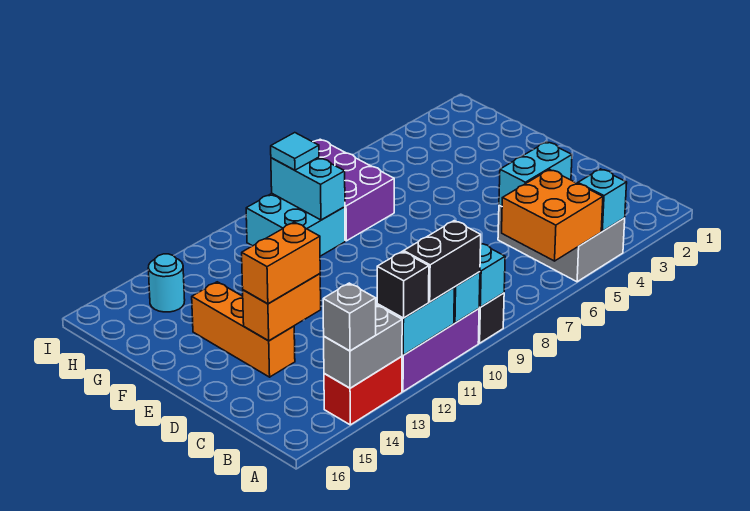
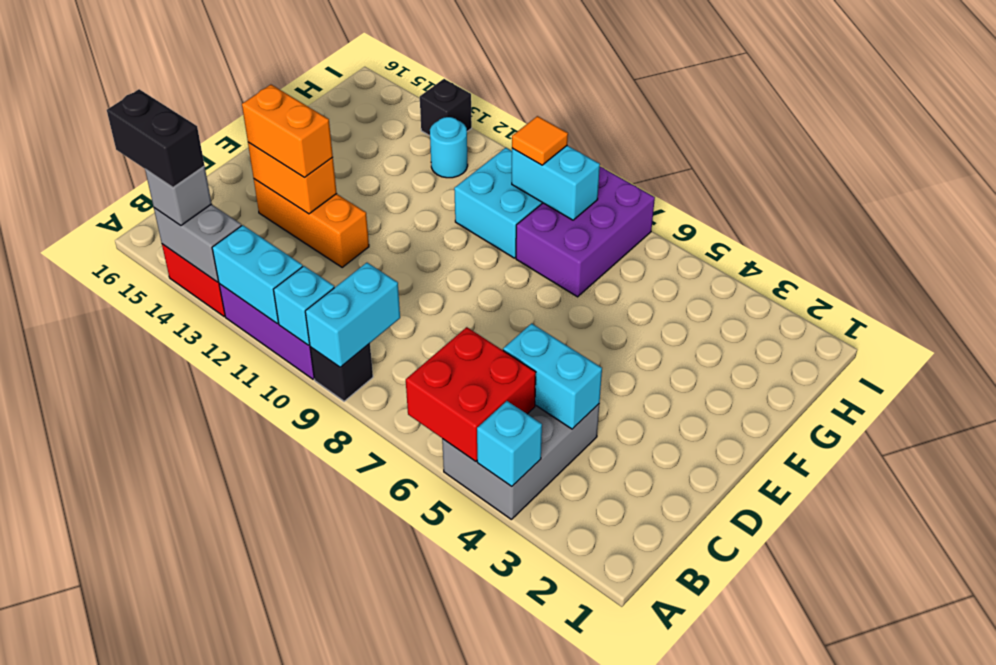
orange brick A5:B6 level 2 -> red brick A5:B6 level 2
black brick A10:A11 level 3 -> black brick A14:A15 level 4
black brick A12 level 3 -> black brick I13 level 1
orange brick D14:F14 level 1 -> orange brick D12:D14 level 1
cyan brick G9:H9 level 2 -> cyan brick H8:H9 level 2
cyan tile H9 level 3 -> orange tile H9 level 3
cyan round brick H14 level 1 -> cyan round brick H12 level 1

